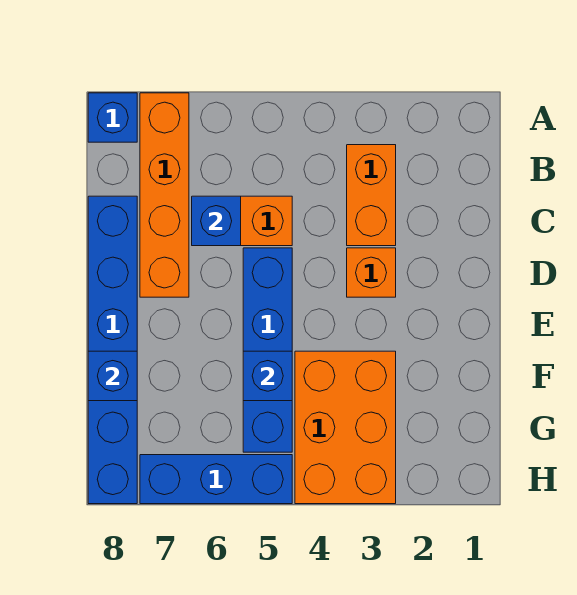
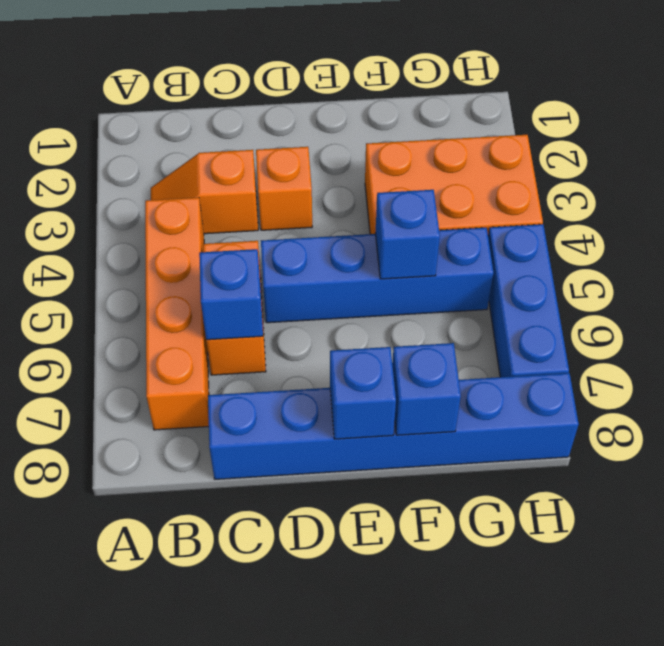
orange brick A7:D7 level 1 -> orange brick B4:B7 level 1
blue brick A8 level 1 -> blue brick E8 level 2
orange brick B3:C3 level 1 -> orange slope B3:C3 level 1 top C

